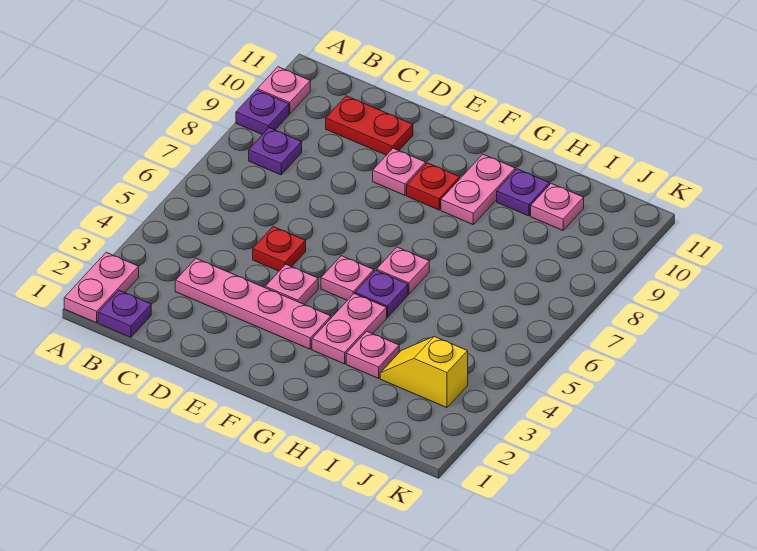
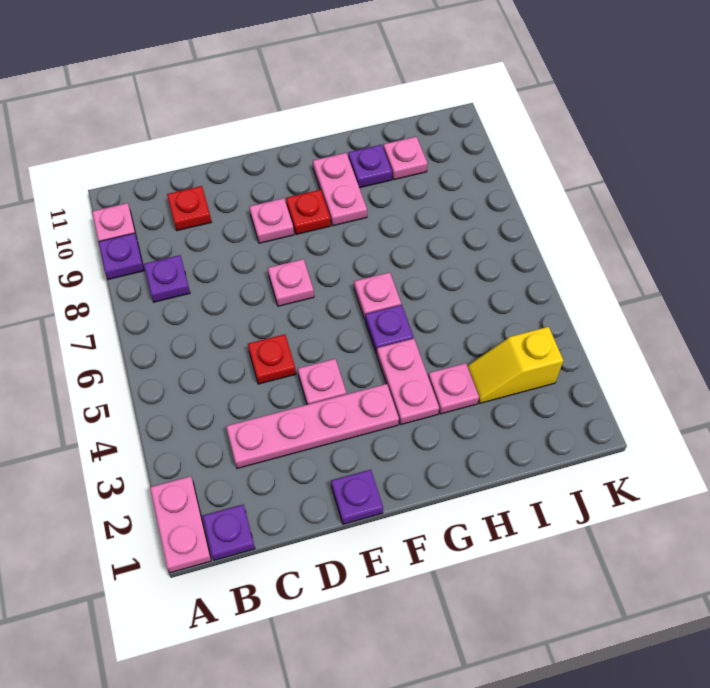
red plate C10:D10 level 1 -> red plate C10 level 1
none -> purple plate E1 level 1
pink plate F5 level 1 -> pink plate E7 level 1

